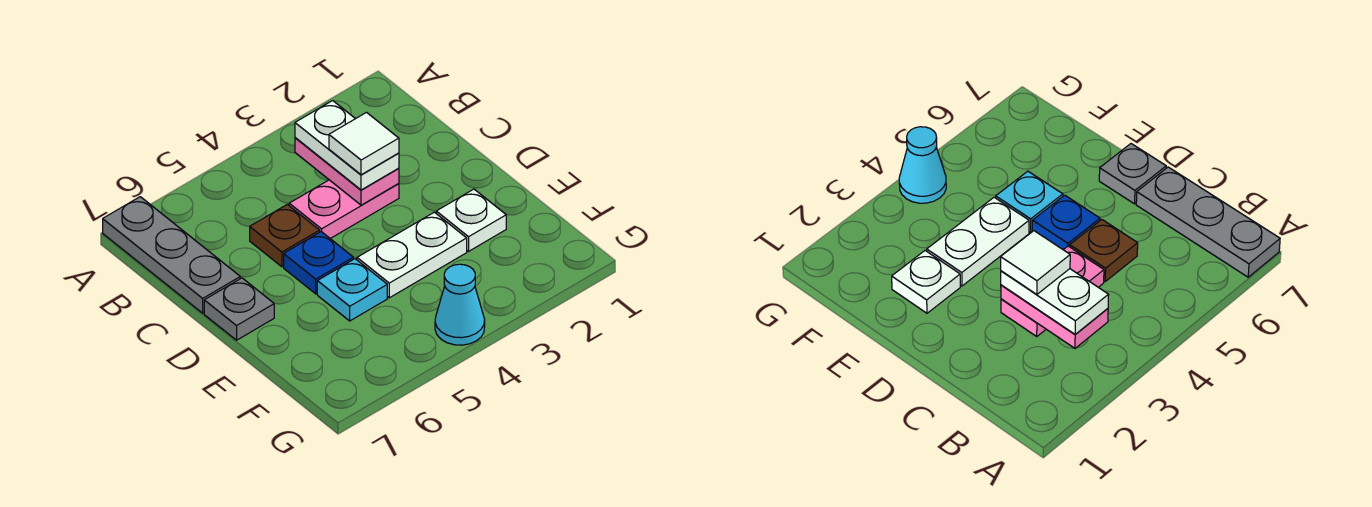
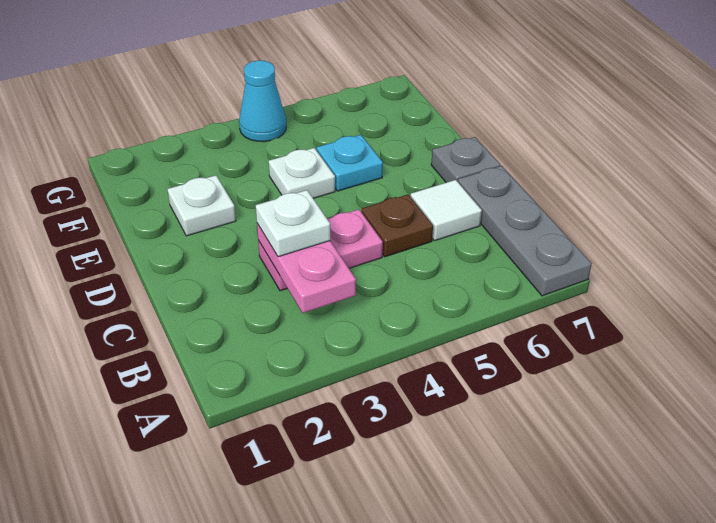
white plate B3:C3 level 3 -> white plate C3 level 3
white tile C3 level 4 -> white tile C6 level 1
blue plate D5 level 1 -> none
white plate E3:E4 level 1 -> white plate E4 level 1

